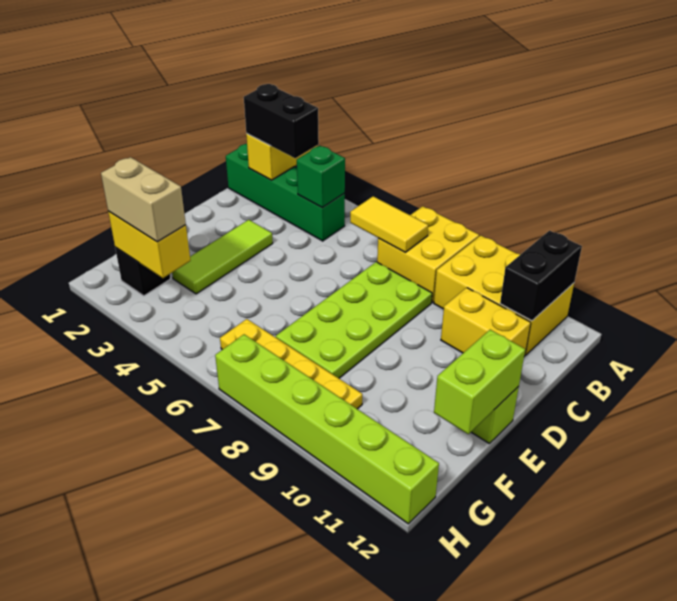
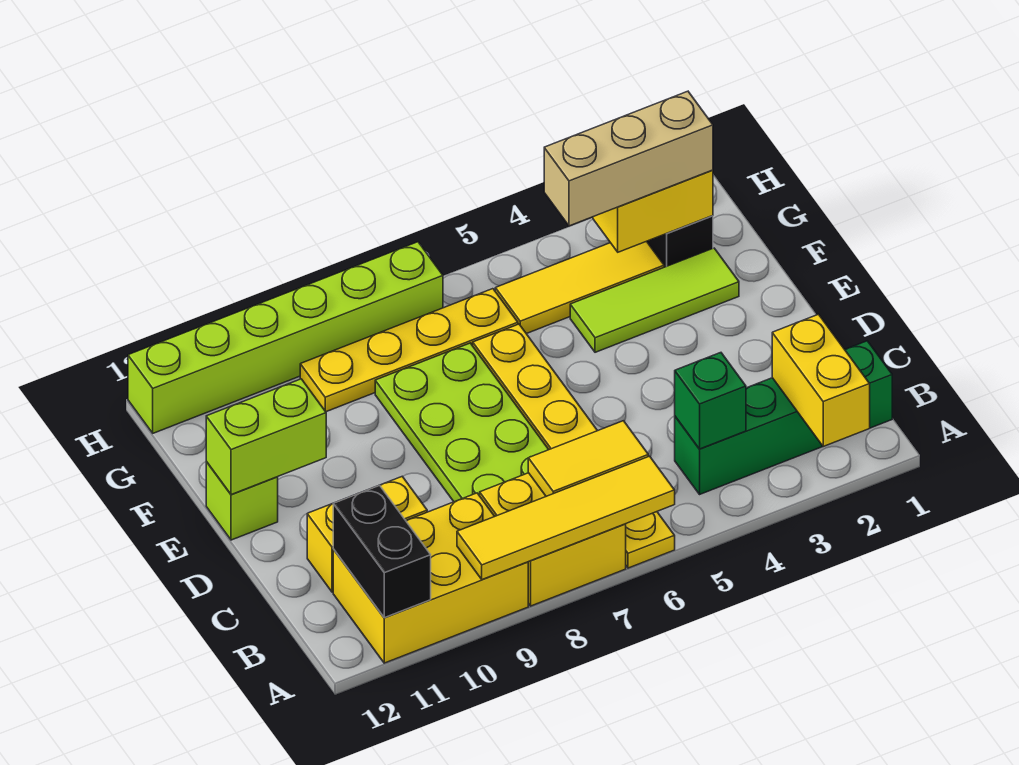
none -> yellow plate A6:F6 level 1
none -> yellow tile A6:A9 level 2
black brick B2:B3 level 3 -> none
lime tile D3:F3 level 1 -> lime tile F2:F4 level 1
lime brick E12:F12 level 2 -> lime brick E11:E12 level 2
tan brick G2:G3 level 3 -> tan brick G2:G4 level 3
none -> yellow tile G3:G5 level 1

